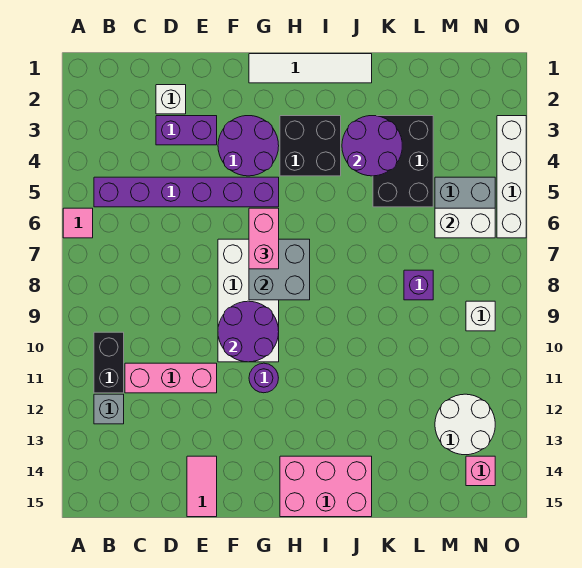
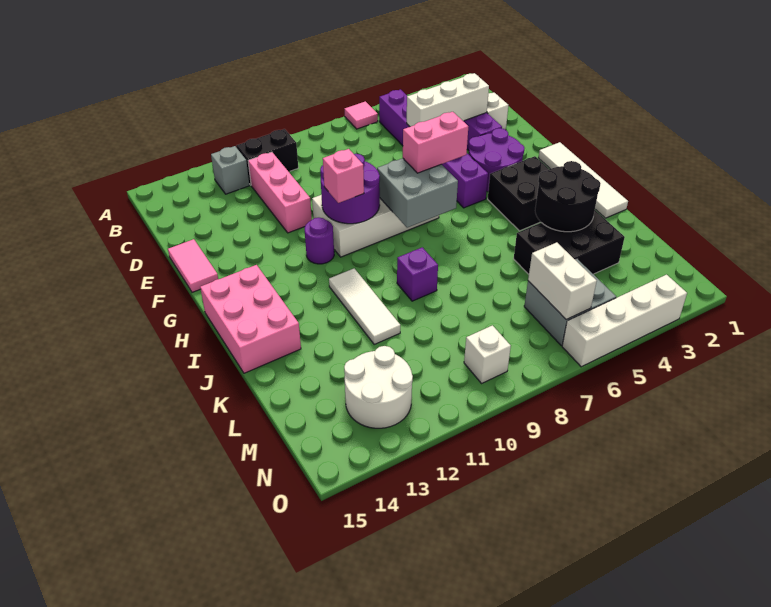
none -> white brick D3:D5 level 2
pink tile E14:E15 level 1 -> pink tile E15:F15 level 1
none -> white tile I11:K11 level 1
purple round brick J3:K4 level 2 -> black round brick J3:K4 level 2
purple brick L8 level 1 -> purple brick J9 level 1
pink brick N14 level 1 -> pink brick G10 level 3

